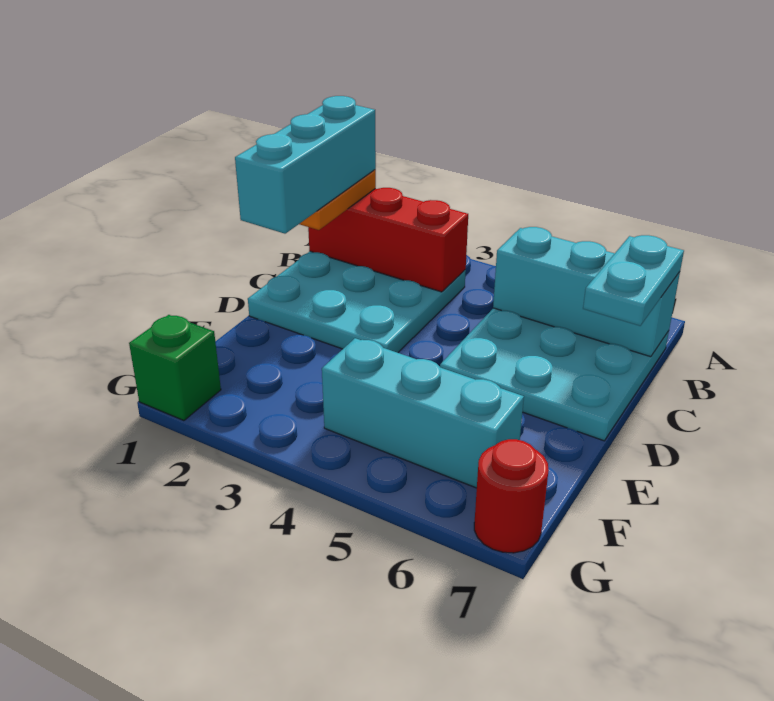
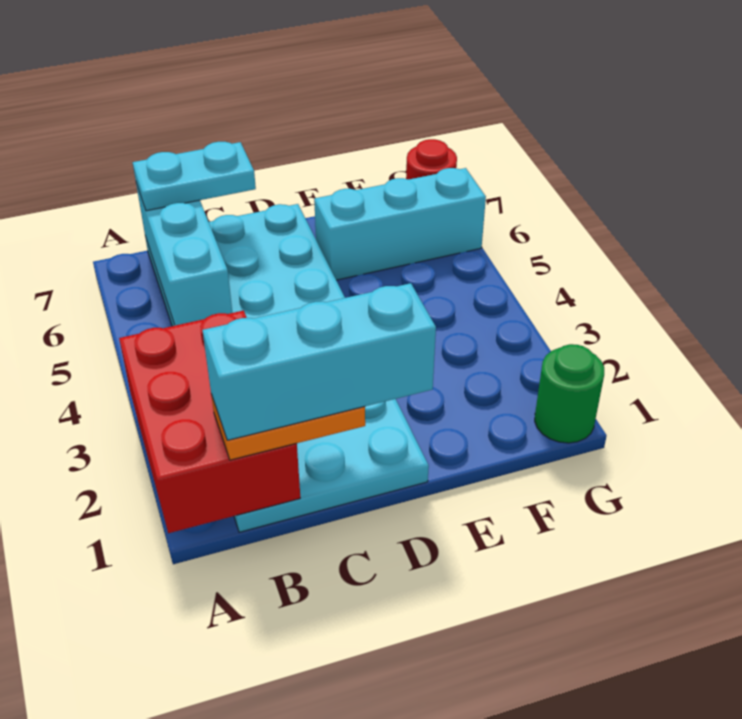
red brick B1:B3 level 2 -> red brick A1:B3 level 2
cyan brick F4:F6 level 1 -> cyan brick E6:G6 level 1
green brick G1 level 1 -> green round brick G1 level 1

